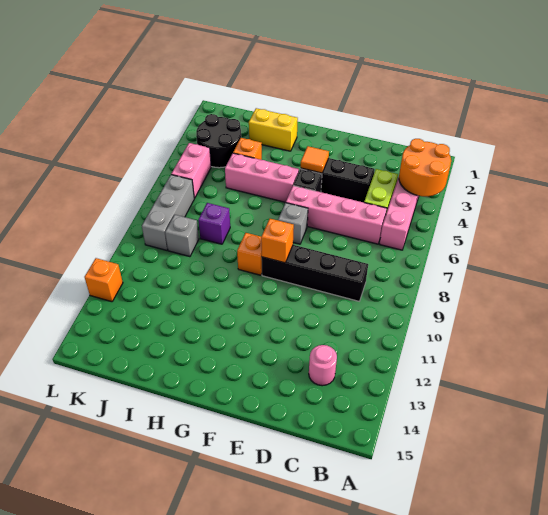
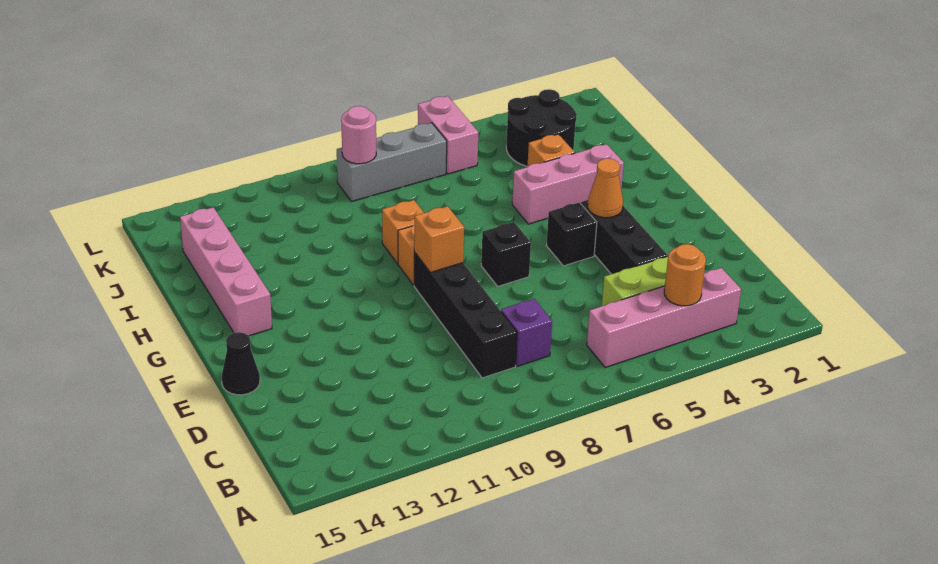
orange round brick A3:B4 level 2 -> orange round brick B4 level 2
pink brick C6:F6 level 1 -> pink brick G14:J14 level 1
pink round brick C13 level 1 -> pink round brick K9 level 2
none -> black cone E15 level 1
orange tile F4 level 2 -> orange cone F4 level 2
grey brick F7 level 1 -> black brick F7 level 1
pink brick G5:I5 level 1 -> pink brick H3:H5 level 1
yellow brick H2:I2 level 1 -> none
purple brick I8 level 1 -> purple brick C8 level 1
grey brick J9 level 1 -> none
pink brick K5:K6 level 1 -> pink brick K6:L6 level 1
orange brick L12 level 1 -> orange brick H9 level 1

